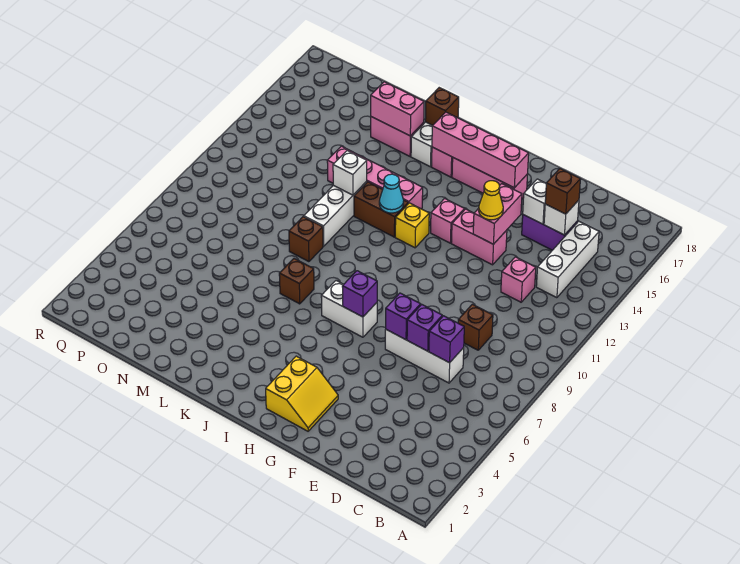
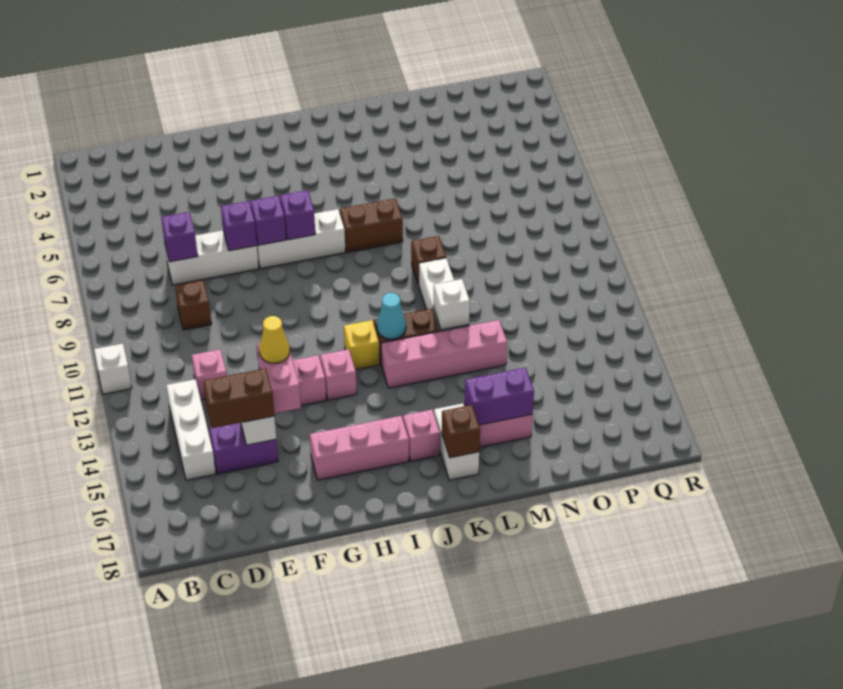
white brick D15 level 2 -> white brick A11 level 1
brown brick D15 level 3 -> brown brick D15:E15 level 3
purple brick E7 level 2 -> purple brick G7 level 2
yellow slope G2:H3 level 1 top H -> none
pink brick G16:J16 level 2 -> none
white brick H7:I7 level 1 -> white brick G7:I7 level 1
brown brick K7 level 1 -> brown brick J7:K7 level 1
pink brick L16:M16 level 2 -> purple brick L16:M16 level 2

